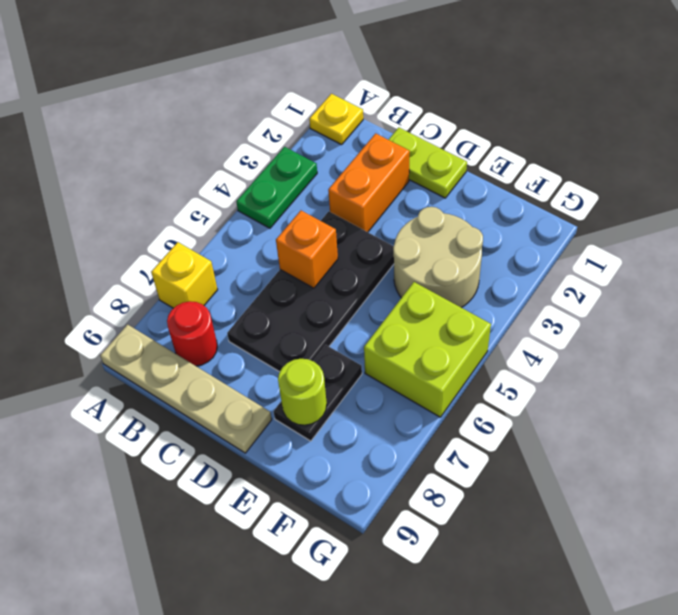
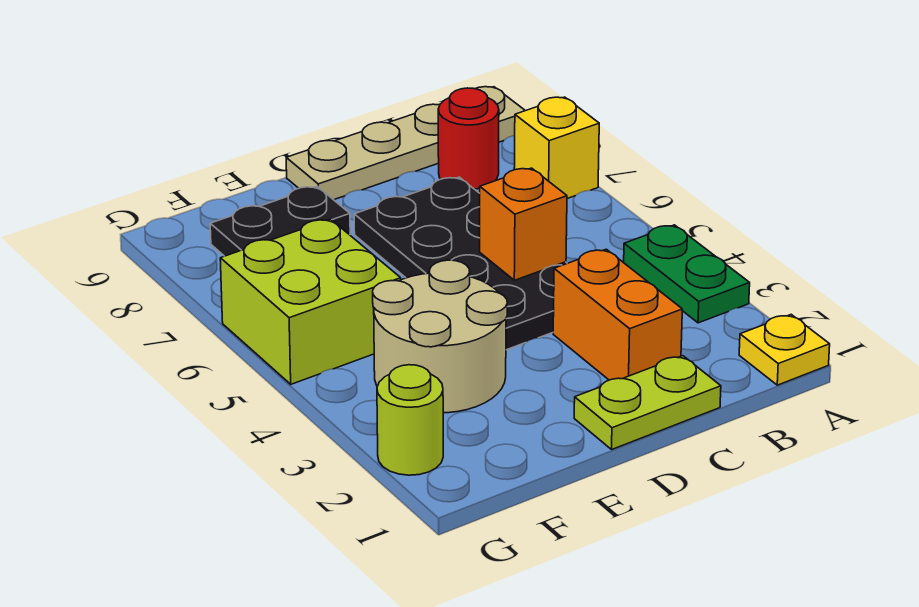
black plate E7:E8 level 1 -> black plate E8:F8 level 1
lime round brick E8 level 2 -> lime round brick G2 level 1

